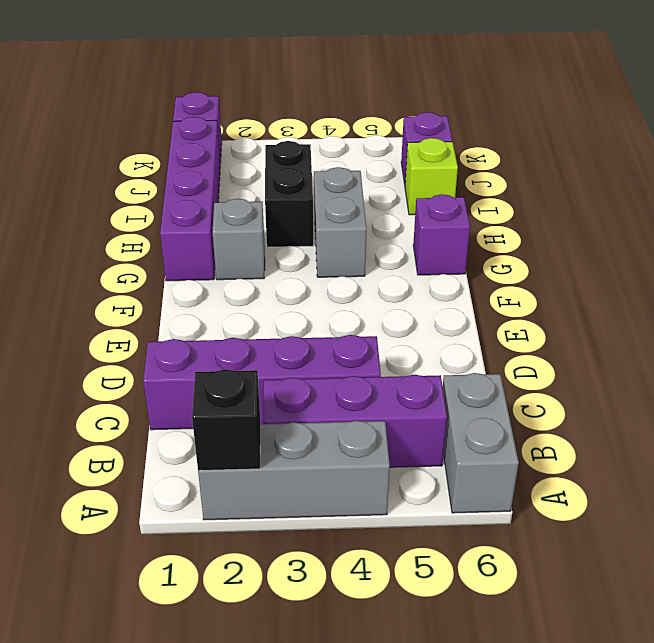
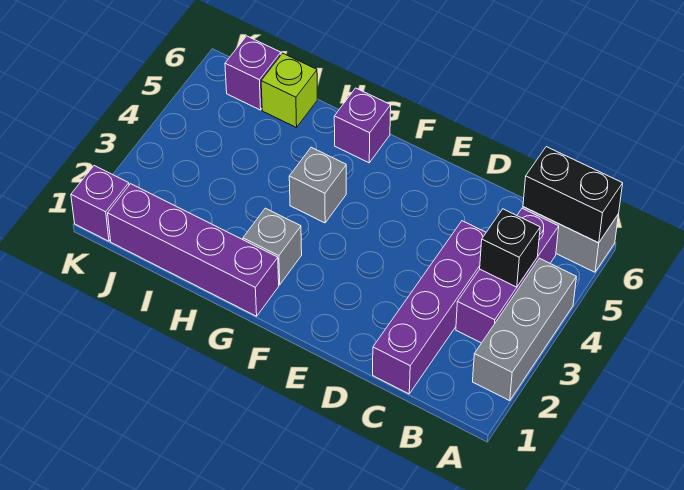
black brick A2 level 2 -> black brick B4 level 2
grey brick G4:H4 level 1 -> grey brick G4 level 1
black brick H3:I3 level 1 -> black brick A6:B6 level 2

